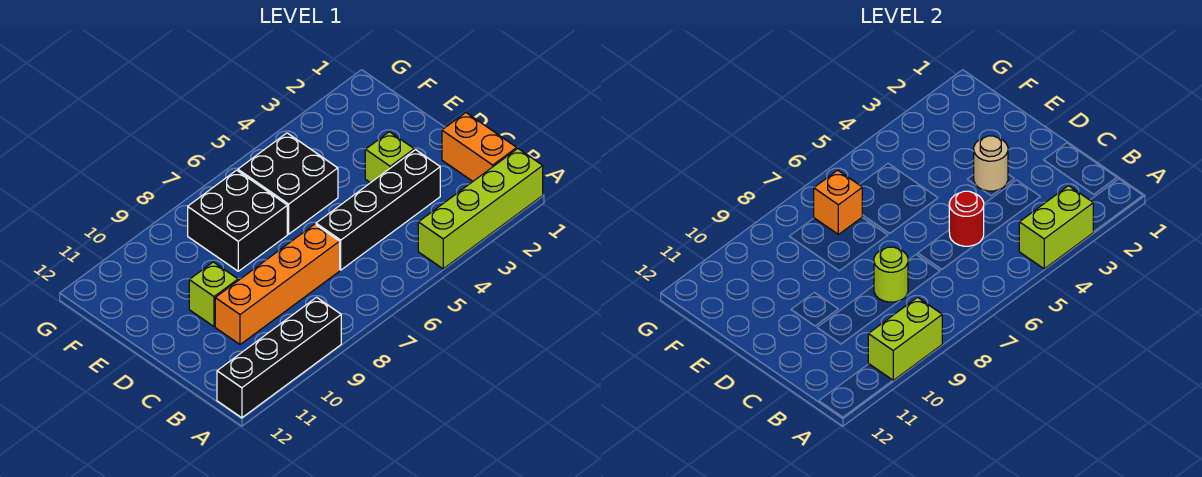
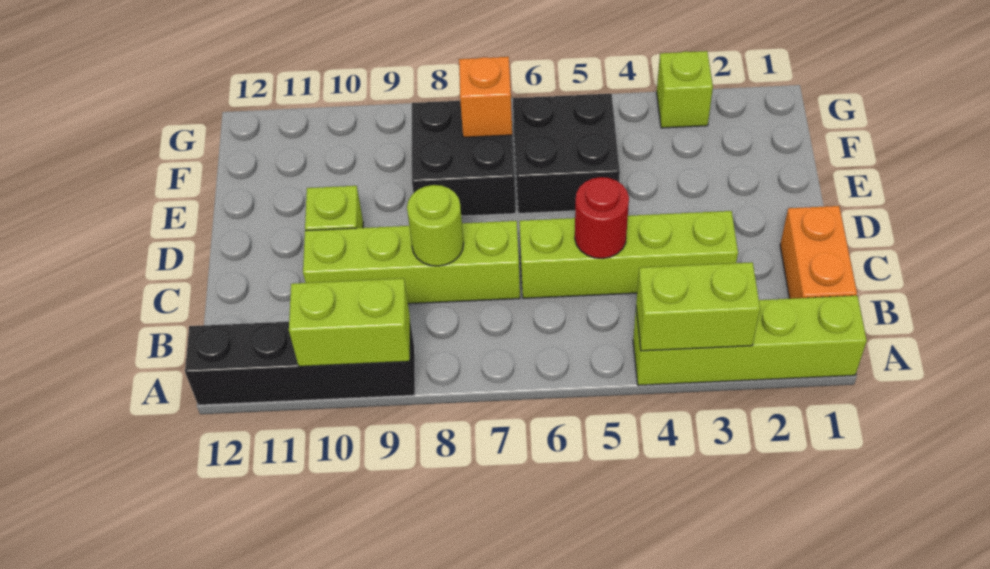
black brick C3:C6 level 1 -> lime brick C3:C6 level 1
orange brick C7:C10 level 1 -> lime brick C7:C10 level 1
lime brick D3 level 1 -> lime brick G3 level 1
tan round brick D3 level 2 -> none

